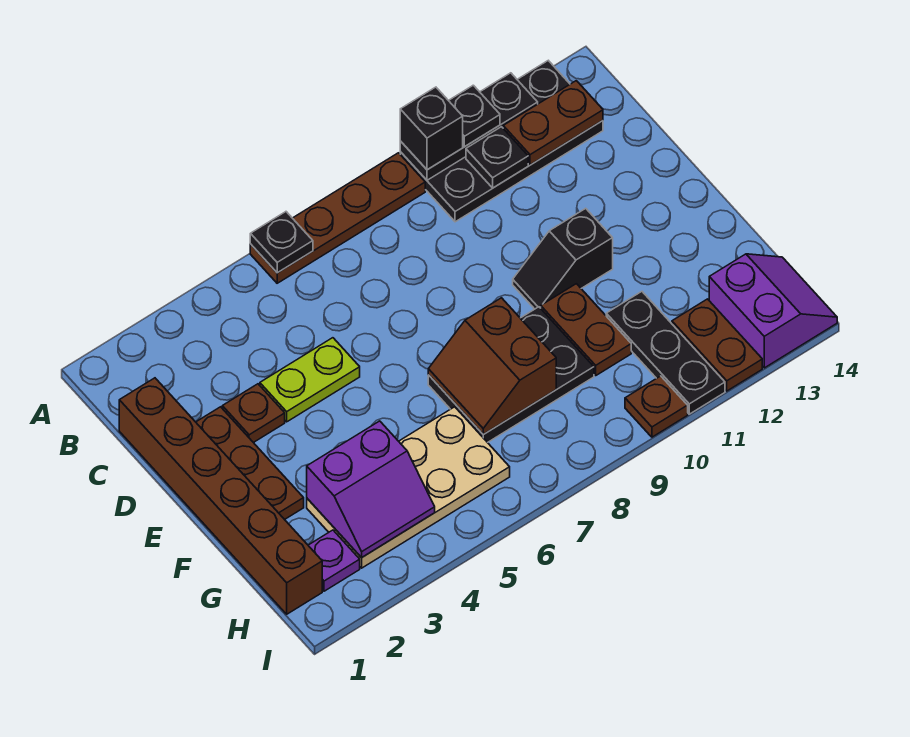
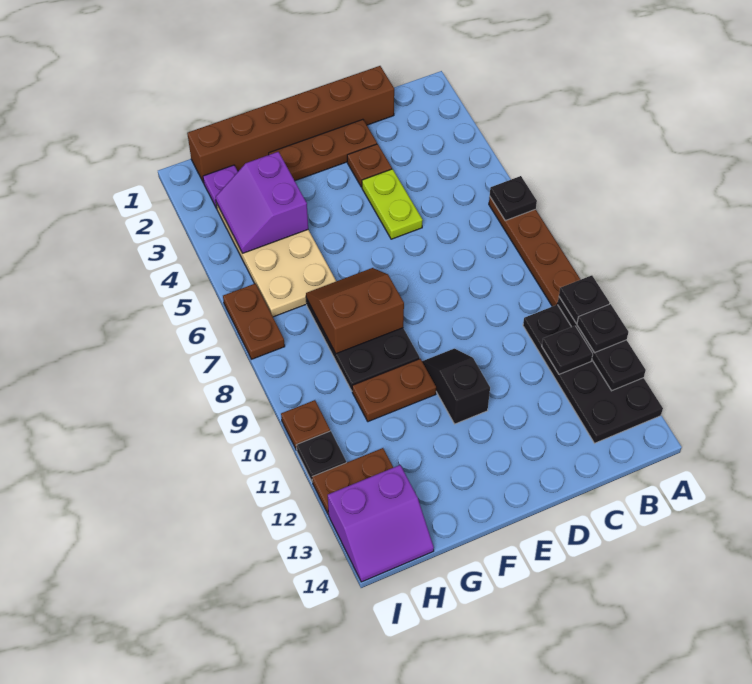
black brick A10 level 3 -> black plate A10 level 3
brown plate B12:B13 level 2 -> brown plate I6:I7 level 1
black plate G11:I11 level 1 -> black plate I11 level 1

